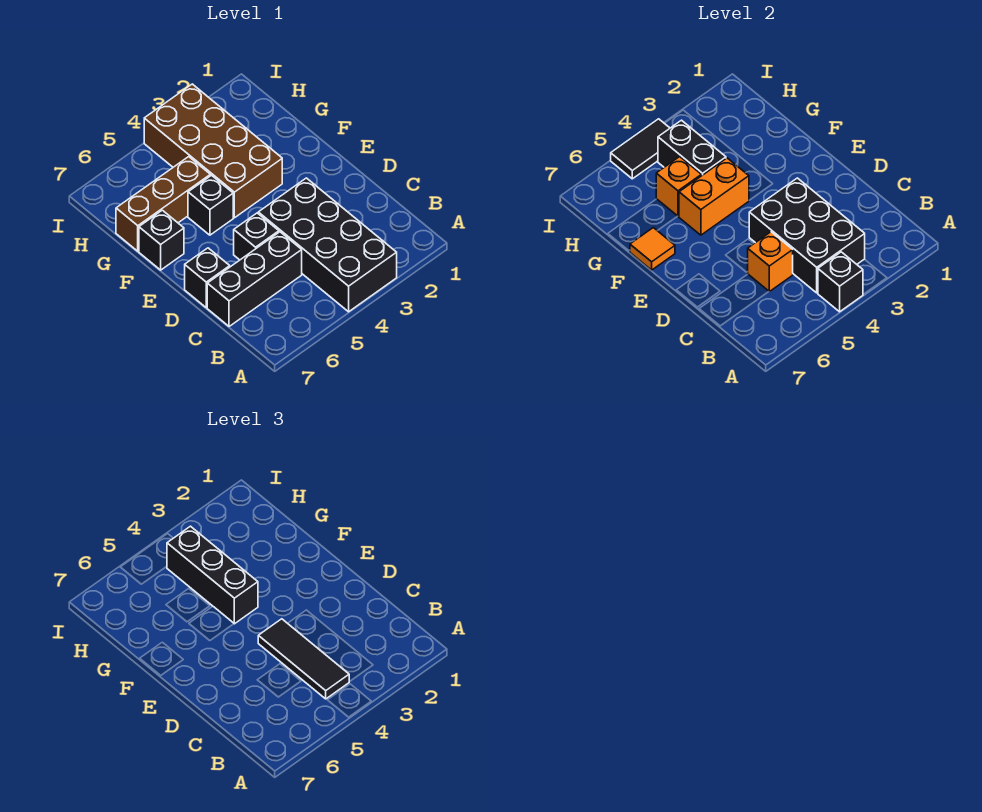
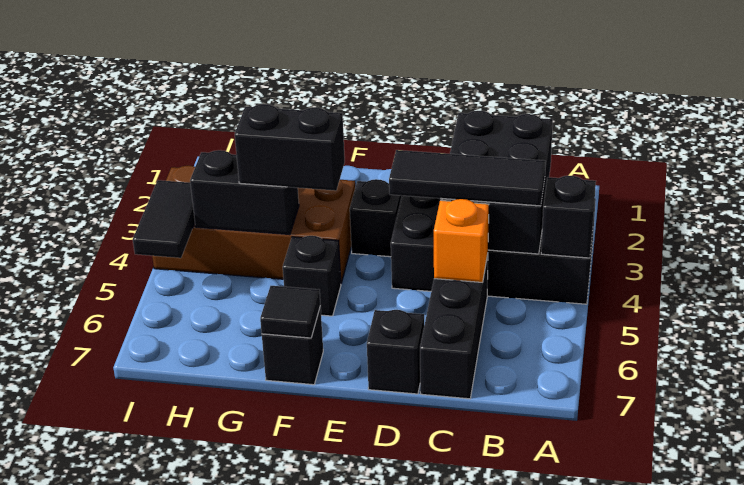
black brick B3:D4 level 2 -> black brick B2:C4 level 2
black brick D5 level 1 -> black brick E3 level 1
orange brick F4:F5 level 2 -> none
black brick F4:H4 level 3 -> black brick F4:G4 level 3
orange tile F7 level 2 -> black tile F7 level 2
brown brick G5:G7 level 1 -> none
orange brick G5 level 2 -> none

